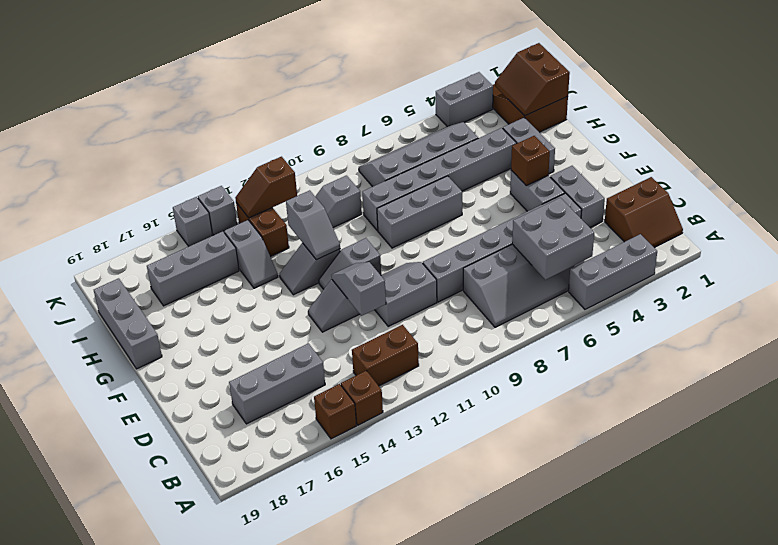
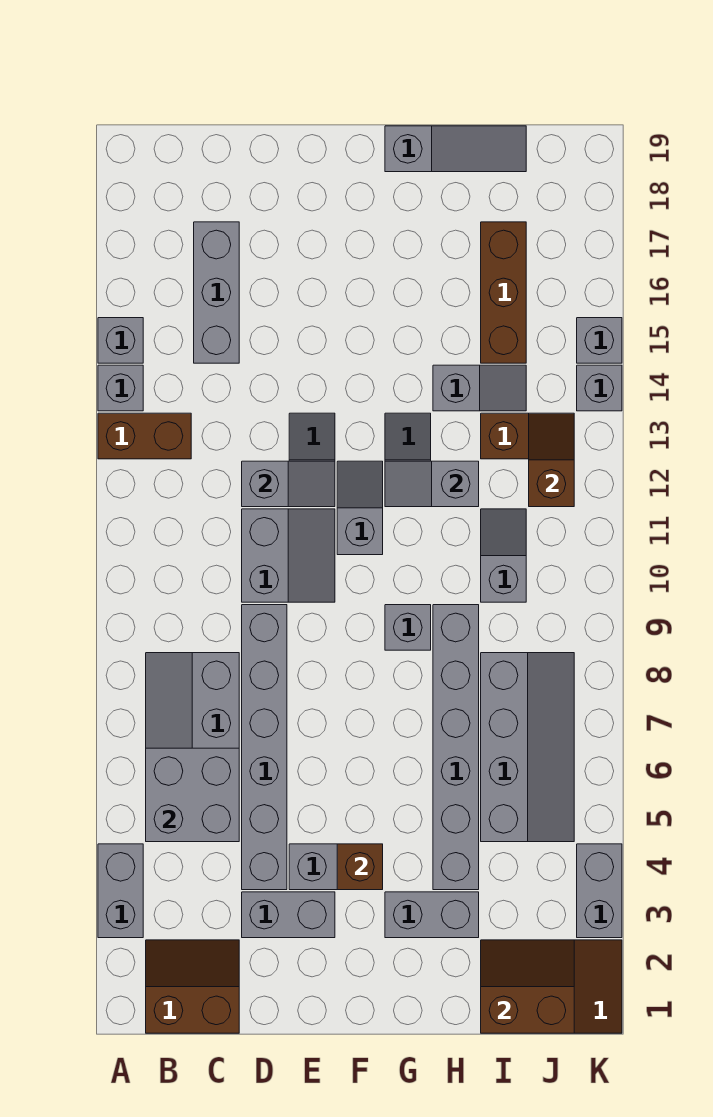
grey brick A3:A5 level 1 -> grey brick A3:A4 level 1
brown brick A14 level 1 -> grey brick A14 level 1
brown brick A15 level 1 -> grey brick A15 level 1
brown slope B1:C2 level 1 top C -> brown slope B1:C2 level 1 top 1
brown brick B12:B13 level 1 -> brown brick A13:B13 level 1
grey brick G7:G9 level 1 -> grey brick G9 level 1
grey brick G19:I19 level 1 -> grey slope G19:I19 level 1 top G
grey slope H14:I14 level 1 top I -> grey slope H14:I14 level 1 top H
grey brick I15:I17 level 1 -> brown brick I15:I17 level 1

